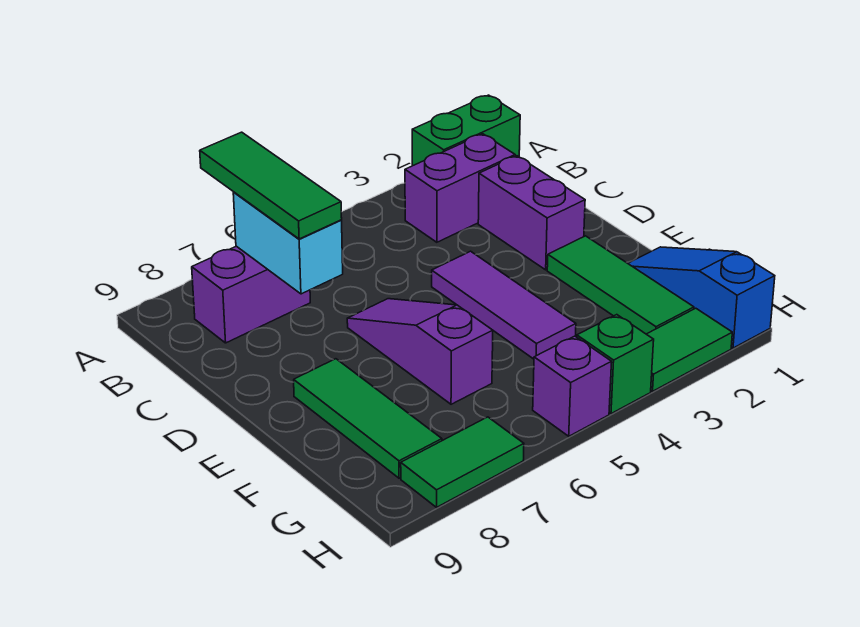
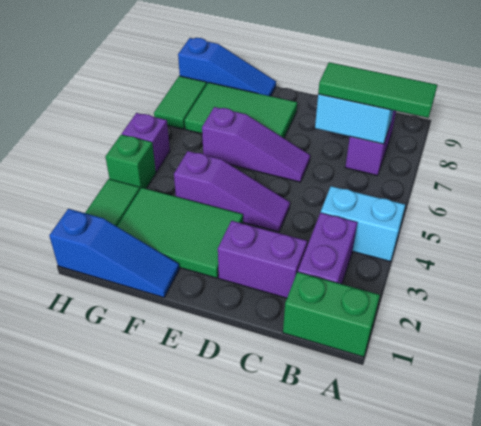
green brick A1:A2 level 1 -> green brick A1:B1 level 1
none -> cyan brick A4:B4 level 1
purple tile D4:F4 level 1 -> purple slope D4:F4 level 1 top F
green tile E2:G2 level 1 -> green tile E2:G3 level 1
green tile E8:G8 level 1 -> green tile E7:G8 level 1
none -> blue slope F9:H9 level 1 top H

